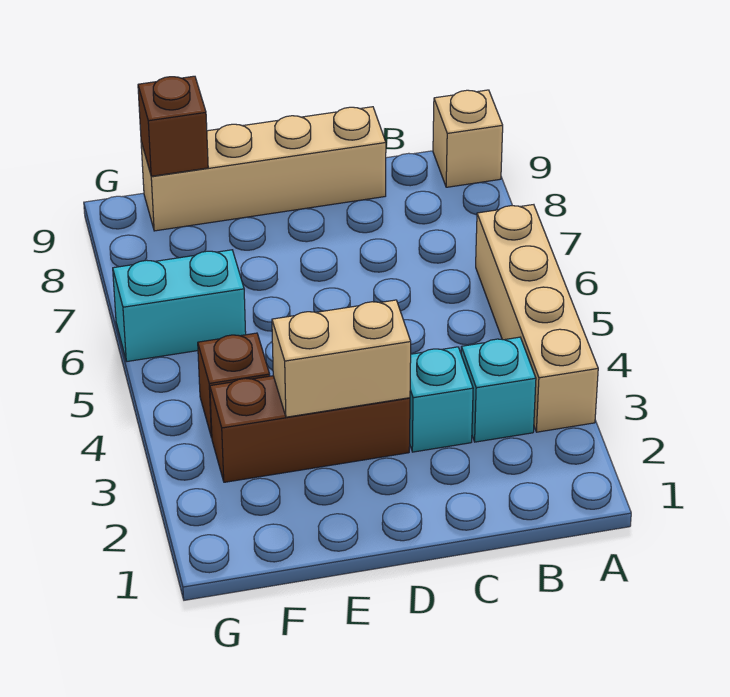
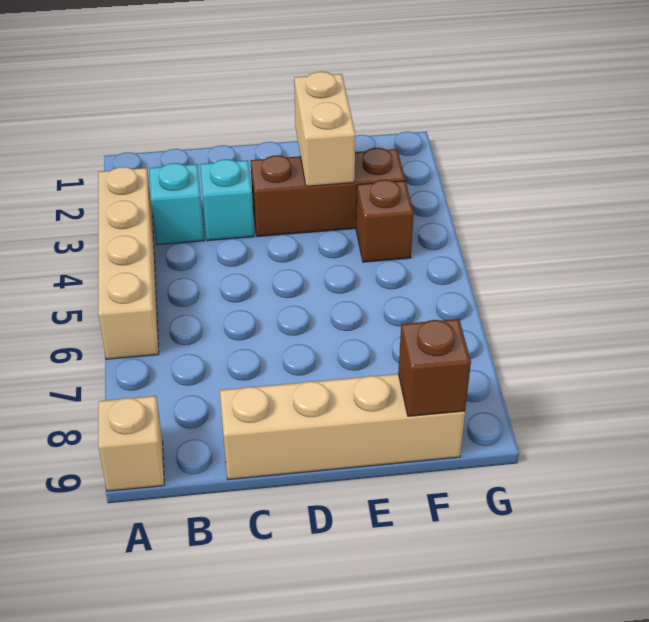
tan brick D3:E3 level 2 -> tan brick E2:E3 level 2
cyan brick F6:G6 level 1 -> none

